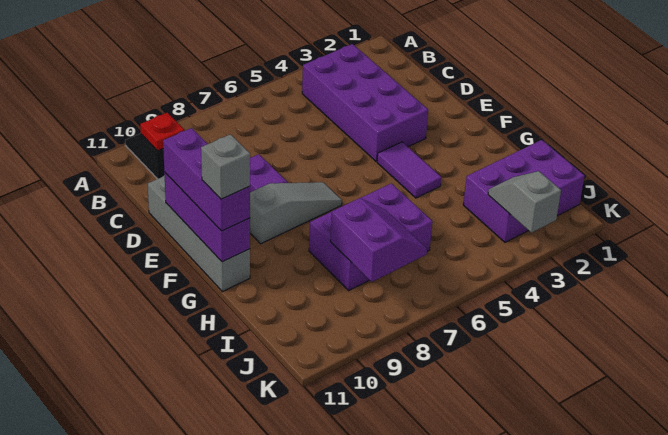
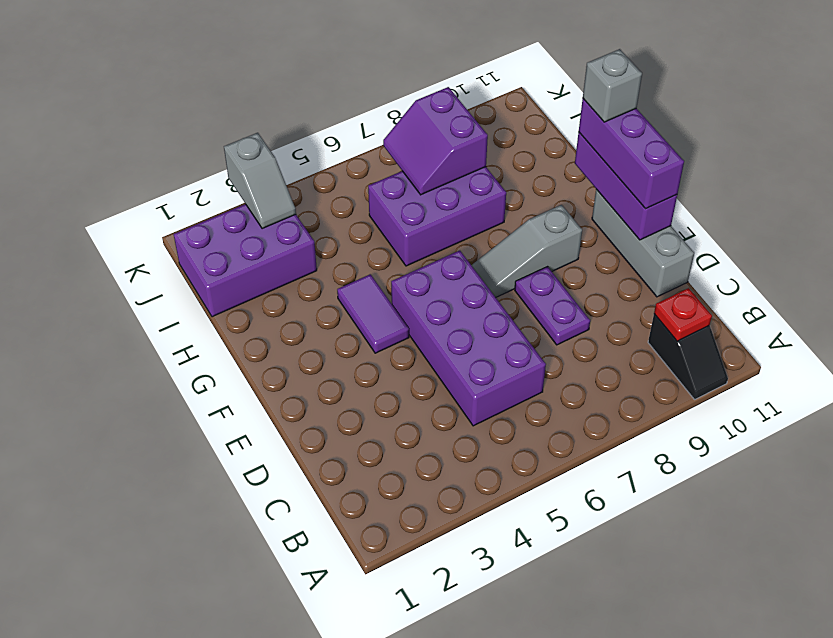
purple brick B3:E4 level 1 -> purple brick C5:F6 level 1
grey brick D11:G11 level 1 -> grey brick D11:F11 level 1

